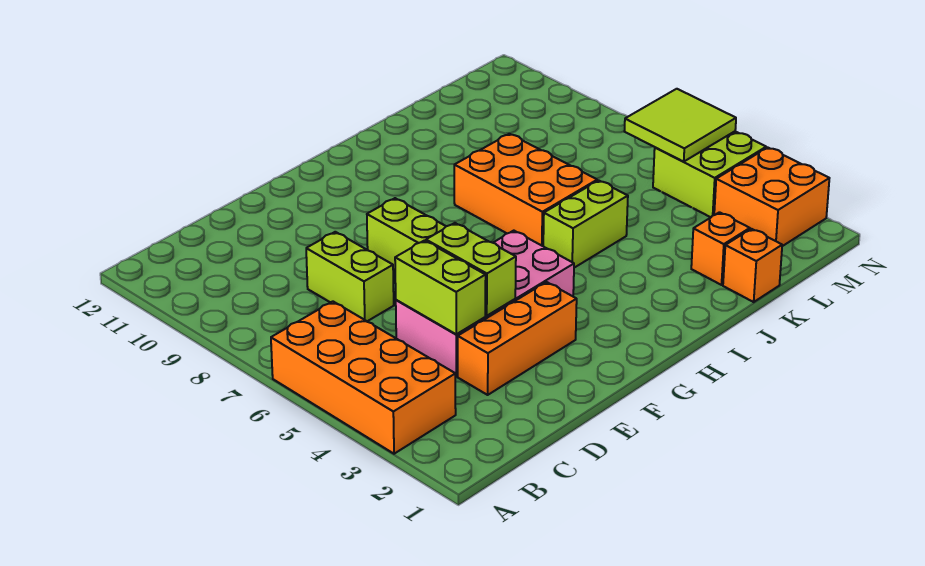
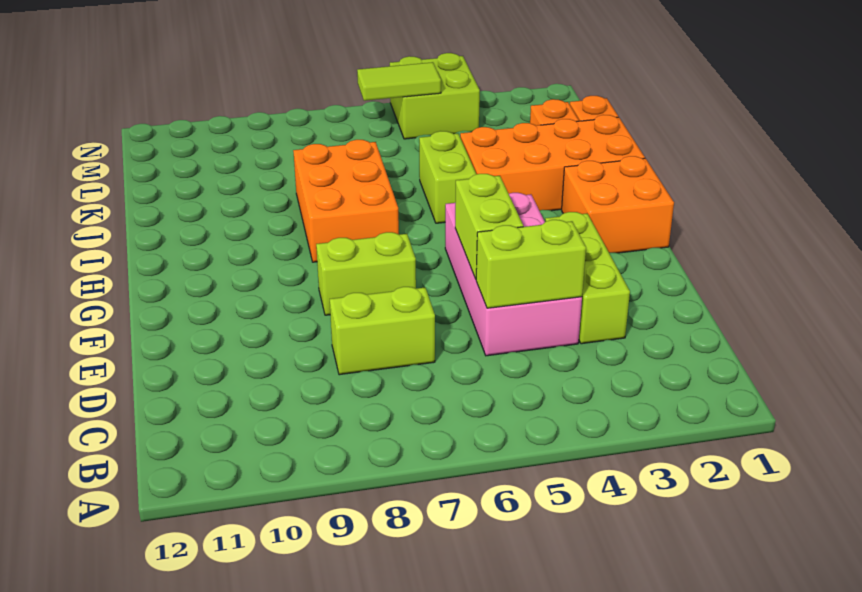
orange brick A3:B6 level 1 -> orange brick I1:J4 level 1
orange brick D3:F3 level 1 -> lime brick D3:F3 level 1
lime brick E4:E5 level 2 -> lime brick E5:F5 level 2
orange brick I6:J8 level 1 -> orange brick H7:J8 level 1
orange brick M2:N3 level 1 -> orange brick G1:H2 level 1
lime tile M5:N6 level 2 -> lime tile M5:M6 level 2

